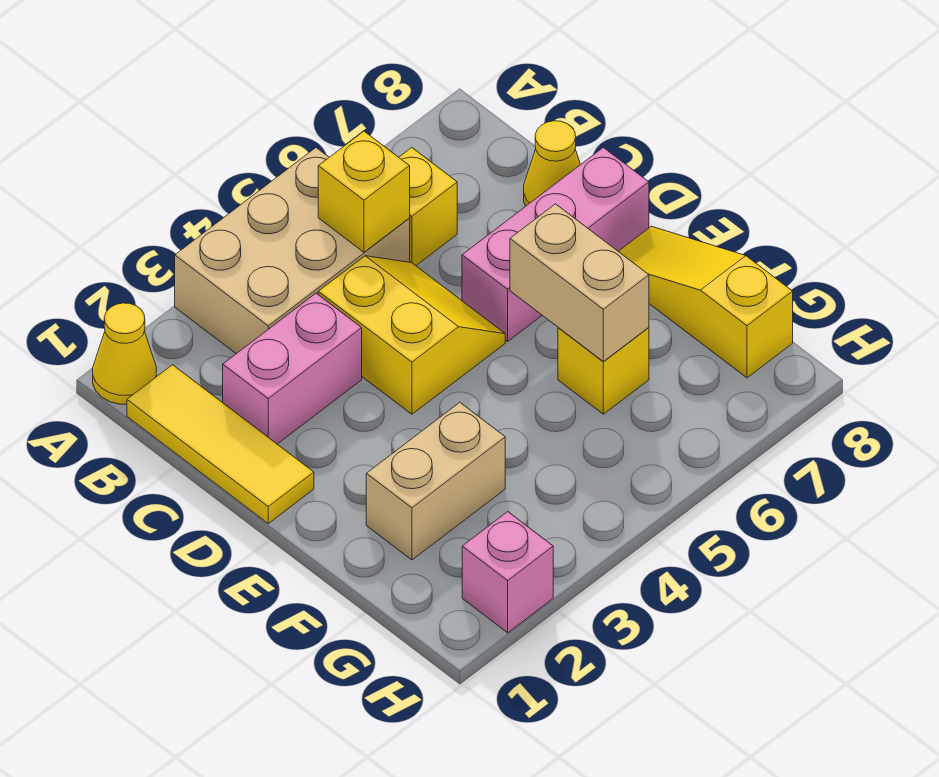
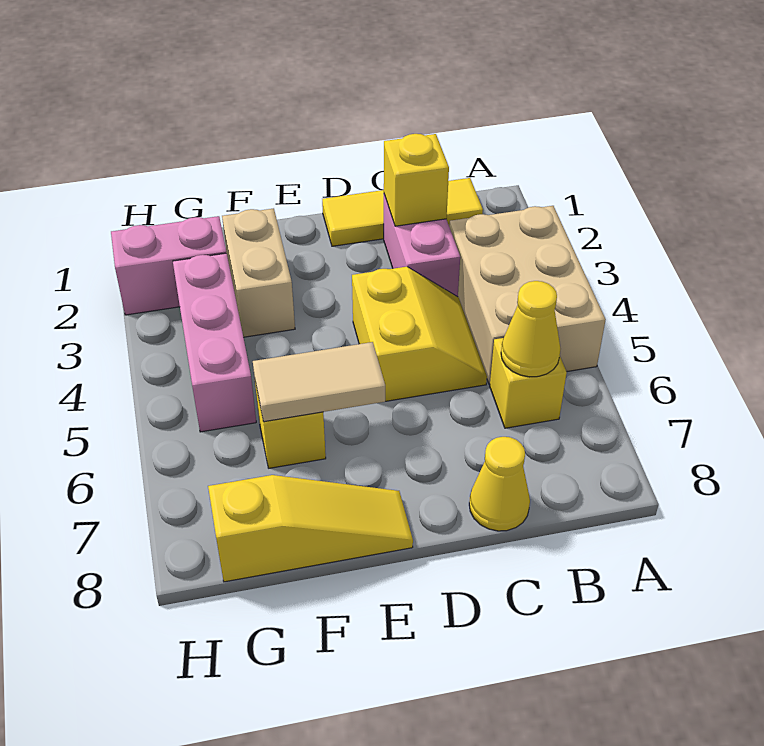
yellow cone A1 level 1 -> yellow cone B6 level 2
yellow brick B5 level 2 -> yellow brick C2 level 2
yellow slope C4:D5 level 1 top 4 -> yellow slope C4:D5 level 1 top D
pink brick D6:D8 level 1 -> pink brick G3:G5 level 1
tan brick E6:F6 level 2 -> tan tile E6:F6 level 2
pink brick H2 level 1 -> pink brick G2:H2 level 1

